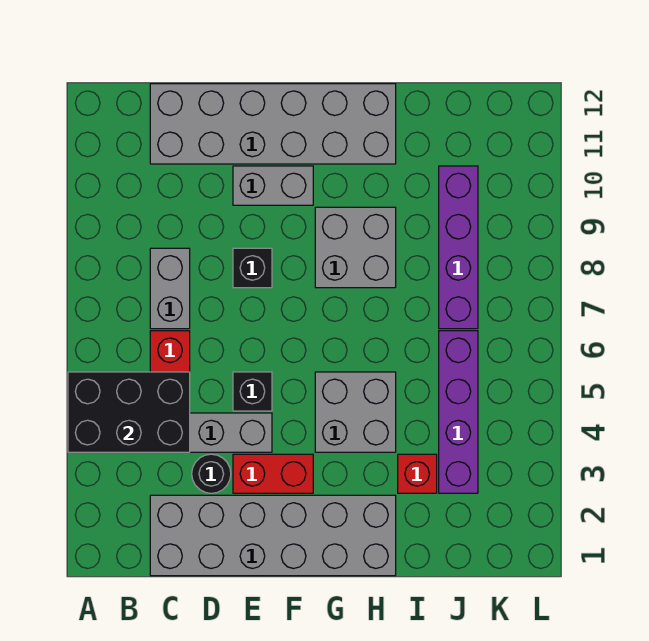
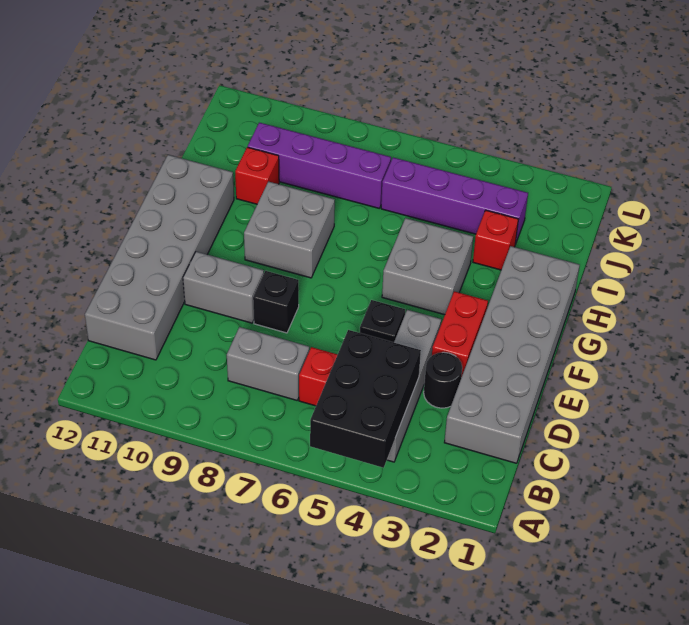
grey brick E10:F10 level 1 -> grey brick E9:E10 level 1
none -> red brick I10 level 1

